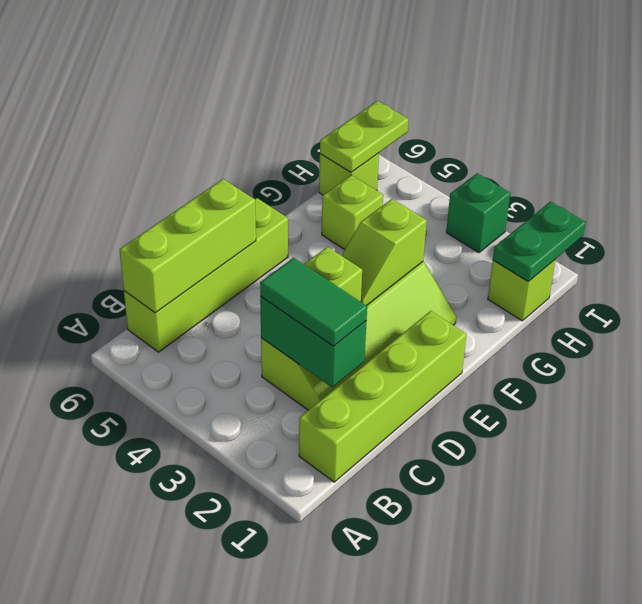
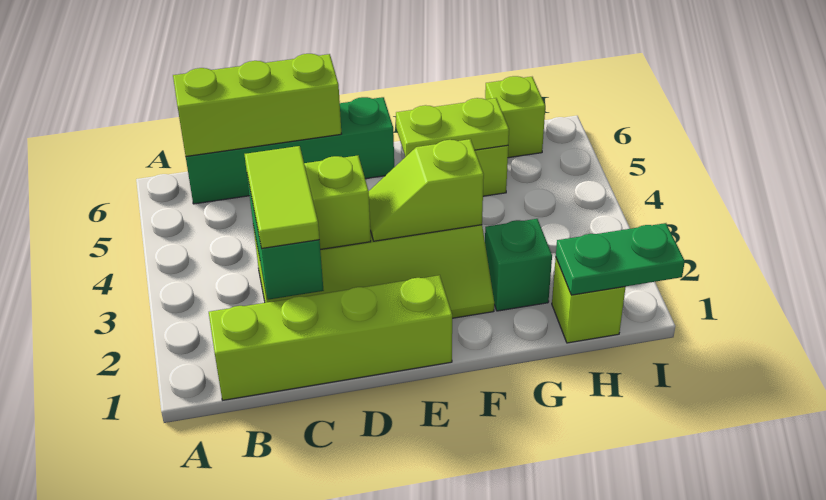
lime brick B6:E6 level 1 -> green brick B6:E6 level 1
green tile C2:C3 level 3 -> lime tile C2:C3 level 3
lime plate H6:I6 level 2 -> lime plate F5:G5 level 2
green brick I3 level 1 -> green brick G2 level 1

